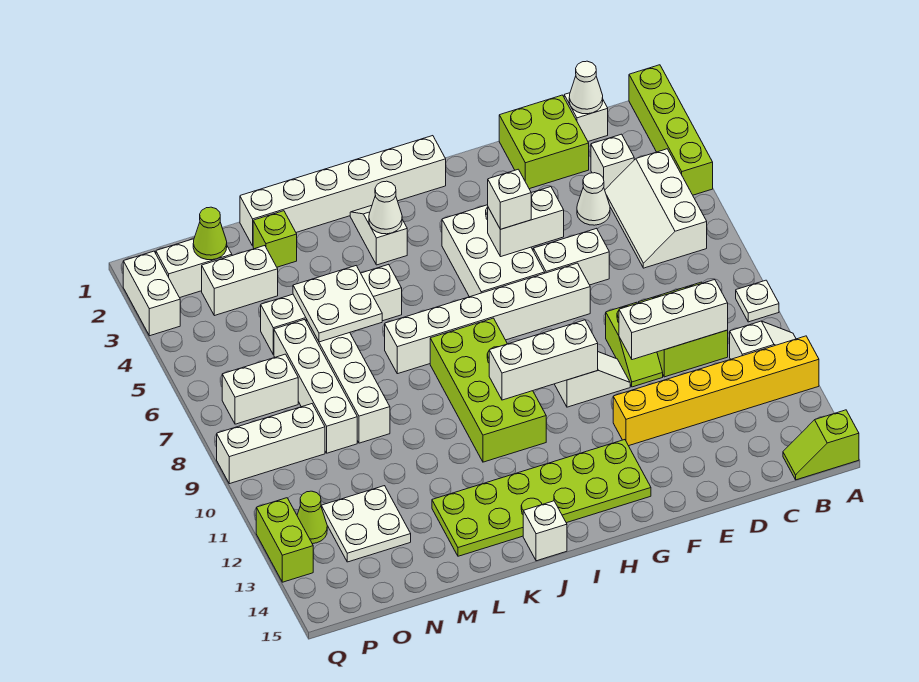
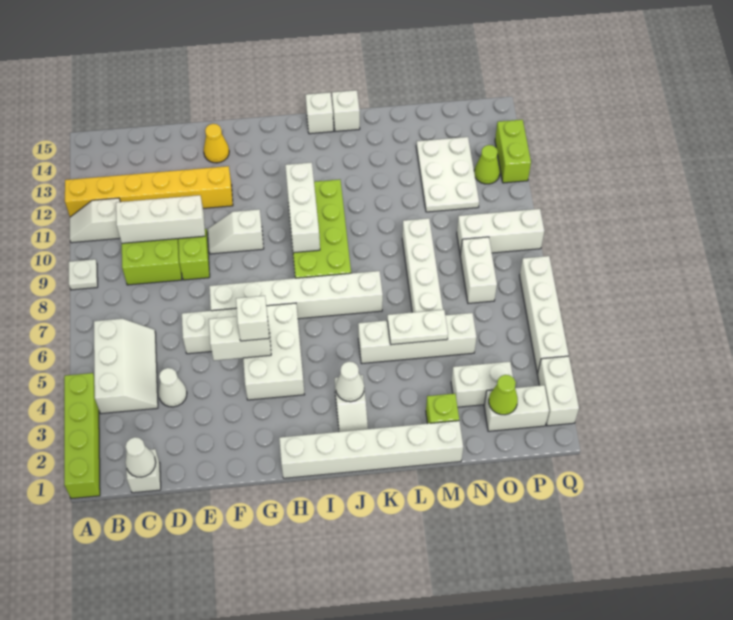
lime slope A15:B15 level 1 top A -> none
white brick C3 level 1 -> white brick K15 level 1
lime brick D1:E2 level 1 -> none
none -> yellow cone F14 level 1
white brick G10:I10 level 2 -> white brick I9:I11 level 2
lime plate G13:L14 level 1 -> none
white plate L5:M6 level 2 -> white plate L5:M5 level 2
white brick N6:N9 level 1 -> white brick Q4:Q7 level 1
white plate N12:O13 level 1 -> white plate N11:O13 level 1
white brick O7:P7 level 1 -> white brick O7:O8 level 1

